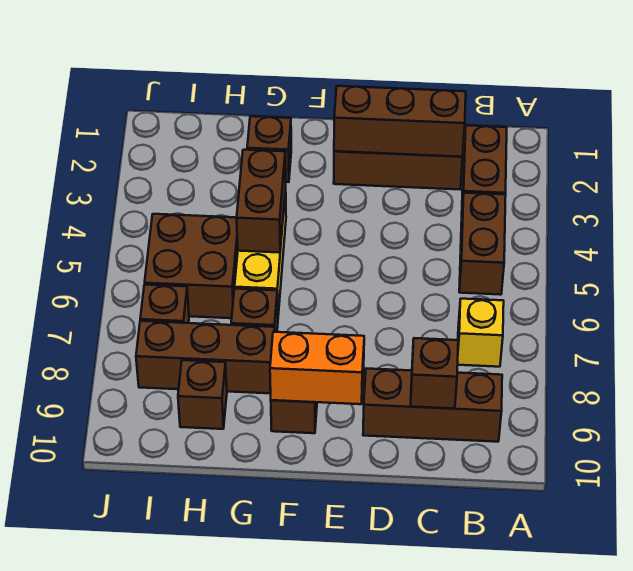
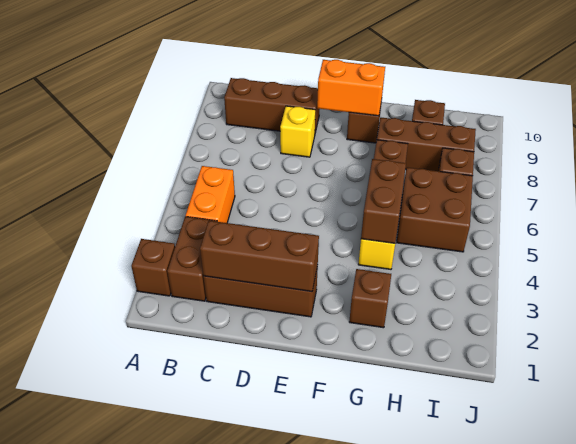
brown brick B4:B5 level 1 -> orange brick B4:B5 level 1
yellow brick B7 level 1 -> yellow brick D8 level 1
brown brick C9 level 2 -> brown brick A2 level 1

